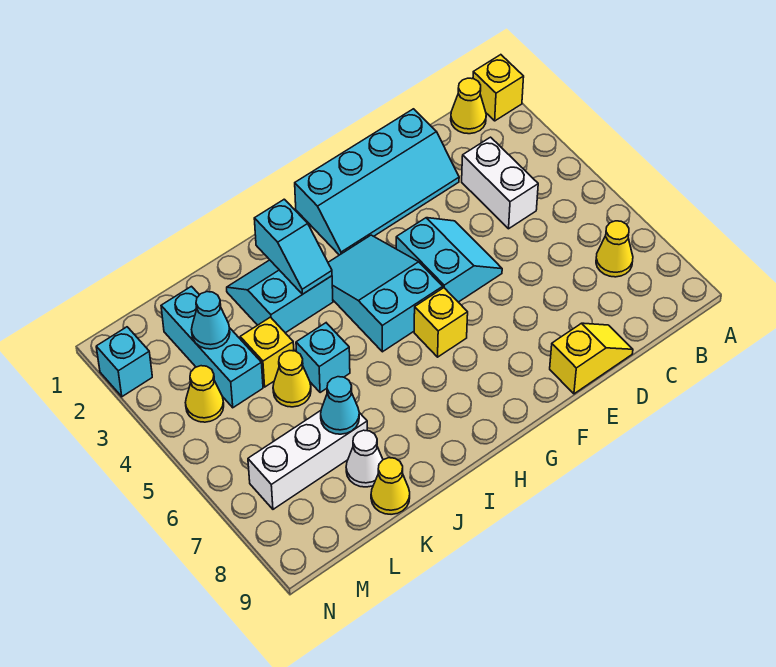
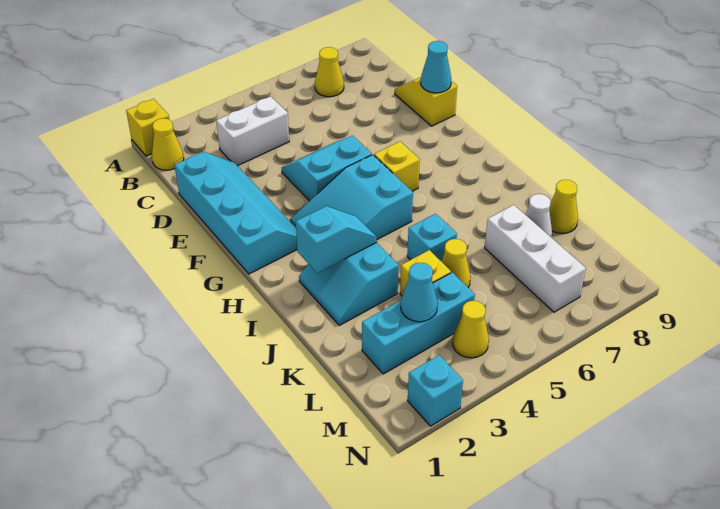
cyan cone K7 level 2 -> cyan cone E9 level 2

